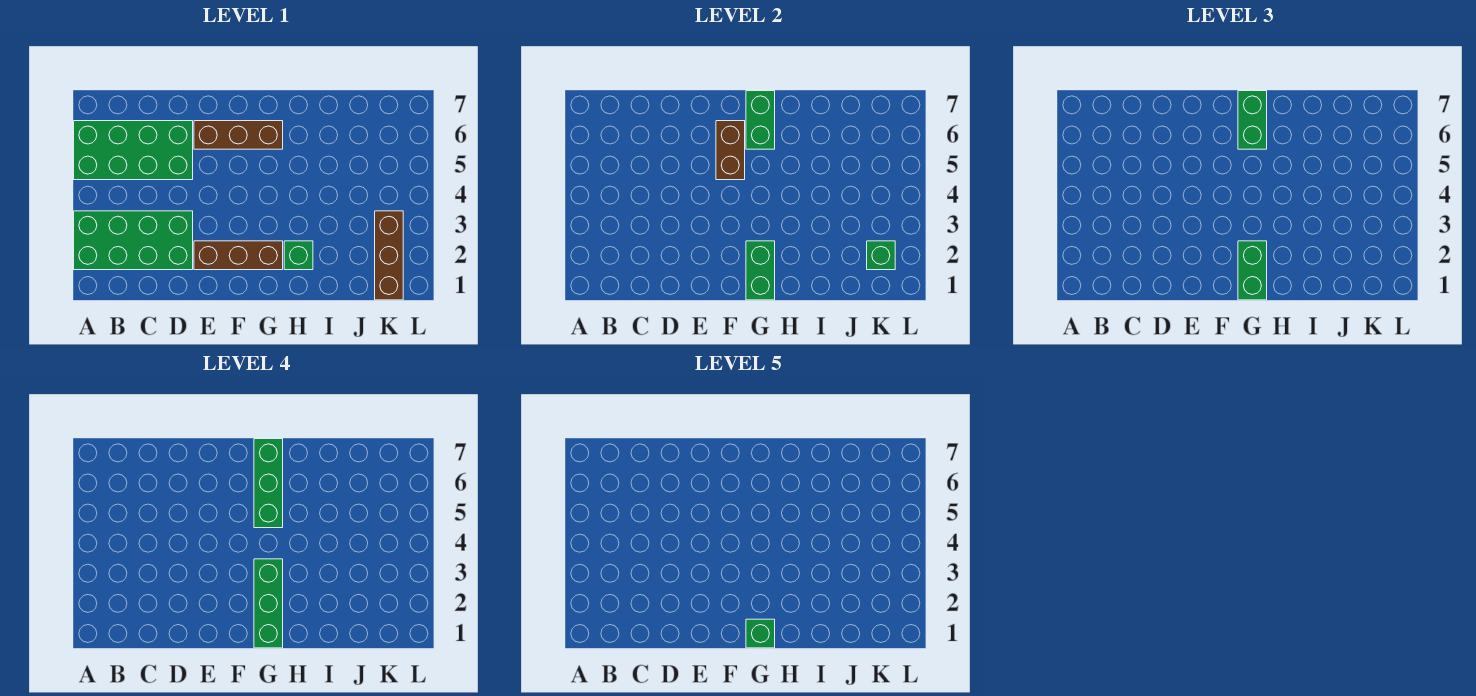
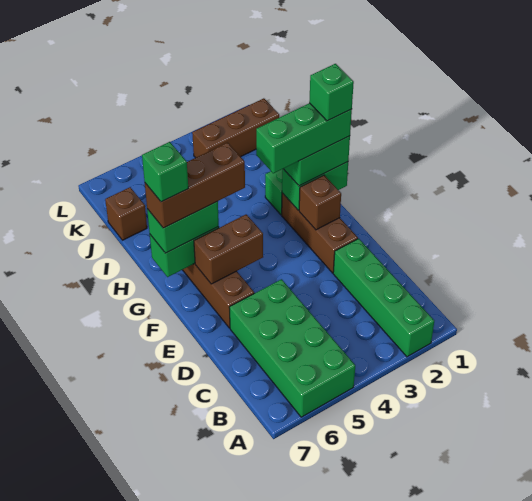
green brick A2:D3 level 1 -> green brick A2:D2 level 1
none -> brown brick F2 level 2
green brick G5:G7 level 4 -> brown brick G5:G7 level 4
none -> brown brick J7 level 1
green brick K2 level 2 -> green brick G7 level 5

